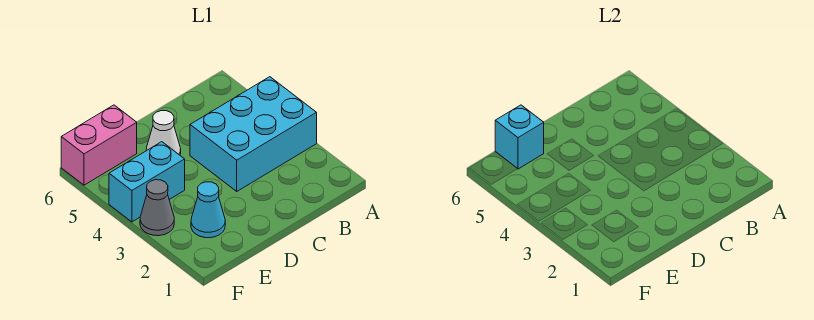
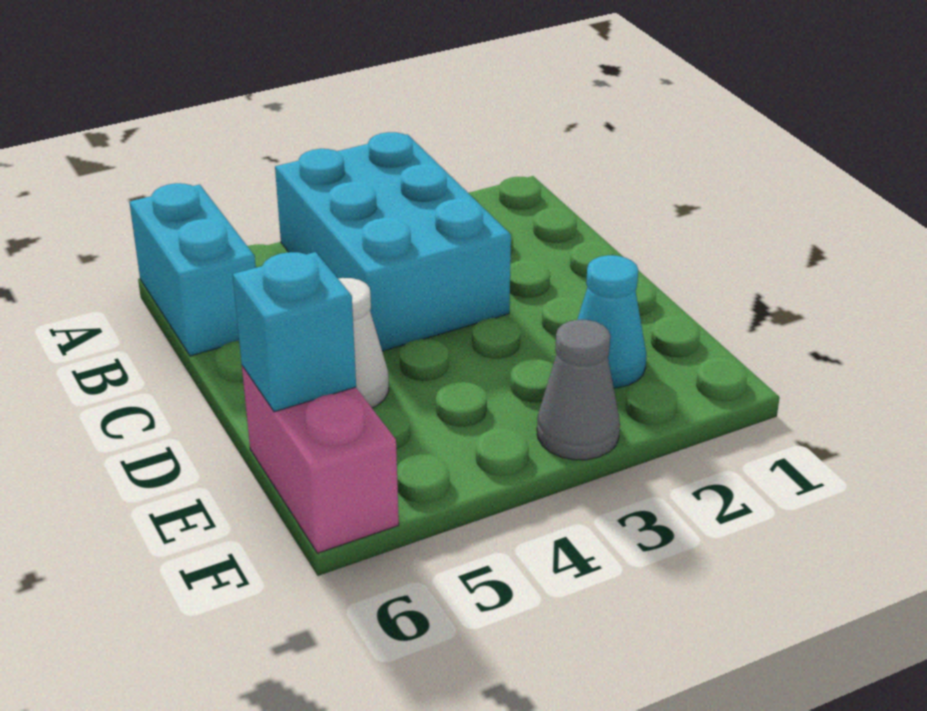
cyan brick E4:F4 level 1 -> cyan brick A6:B6 level 1

